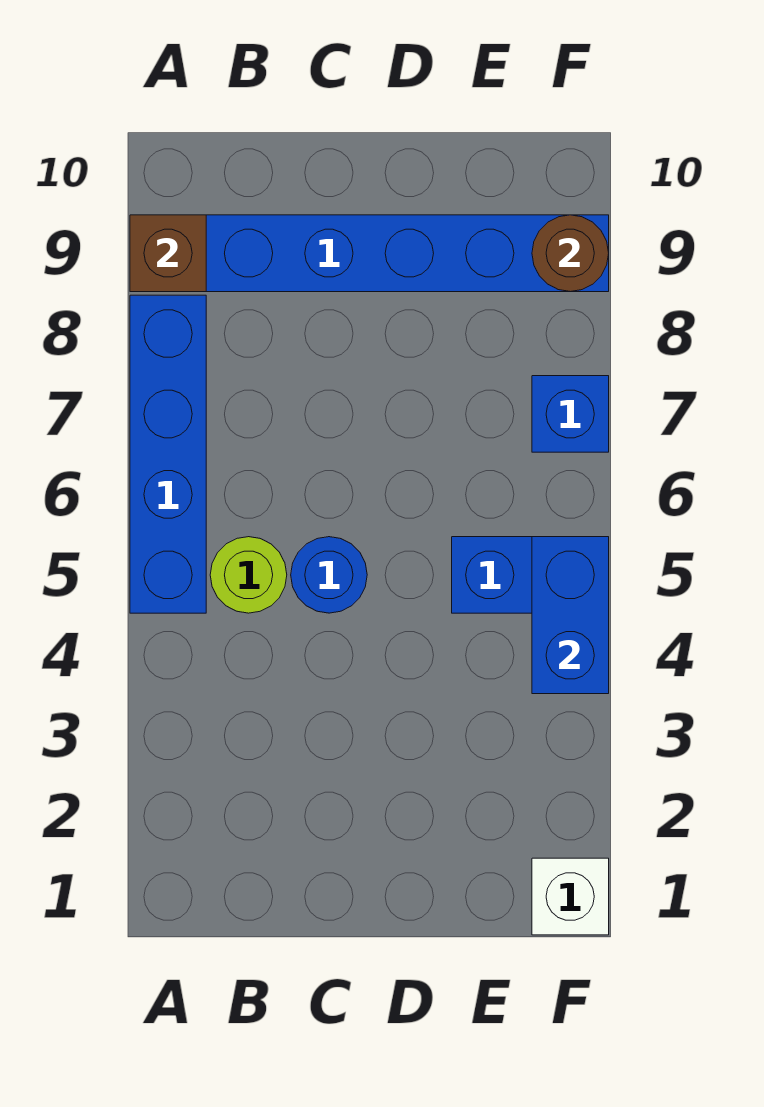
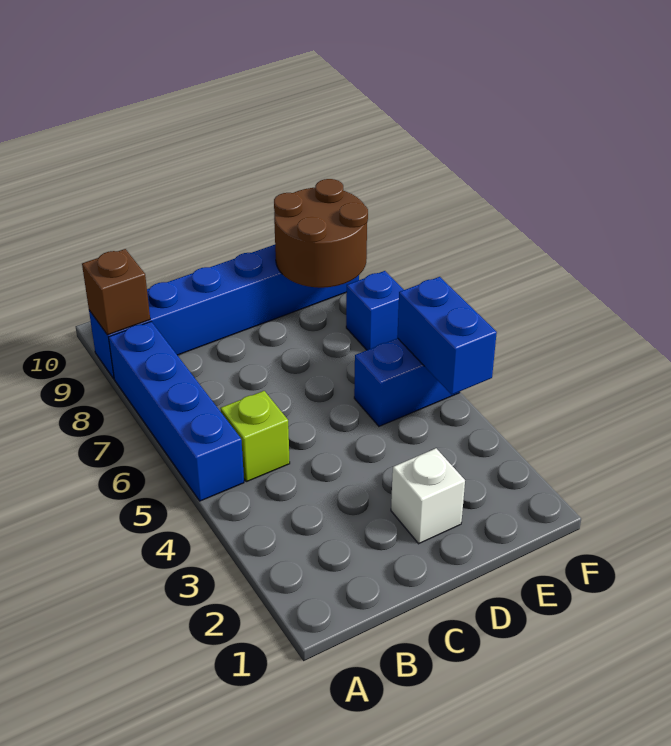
lime round brick B5 level 1 -> lime brick B5 level 1
blue round brick C5 level 1 -> none
white brick F1 level 1 -> white brick D2 level 1
brown round brick F9 level 2 -> brown round brick E8:F9 level 2

